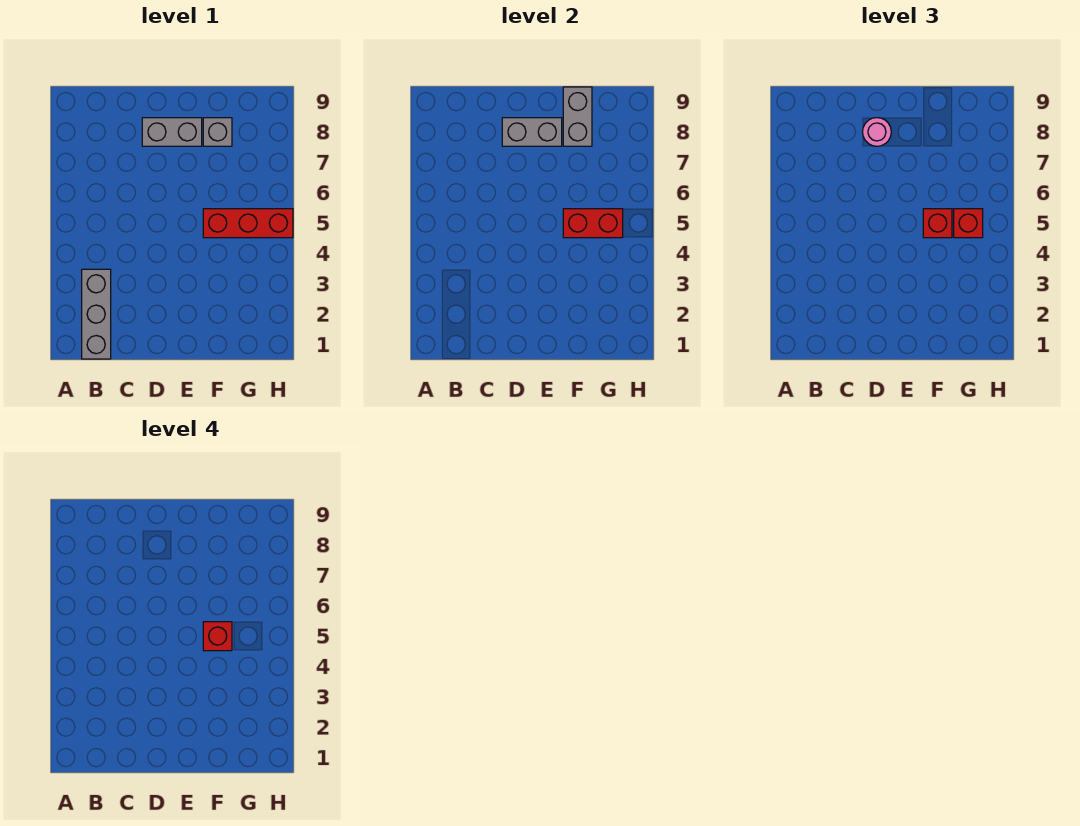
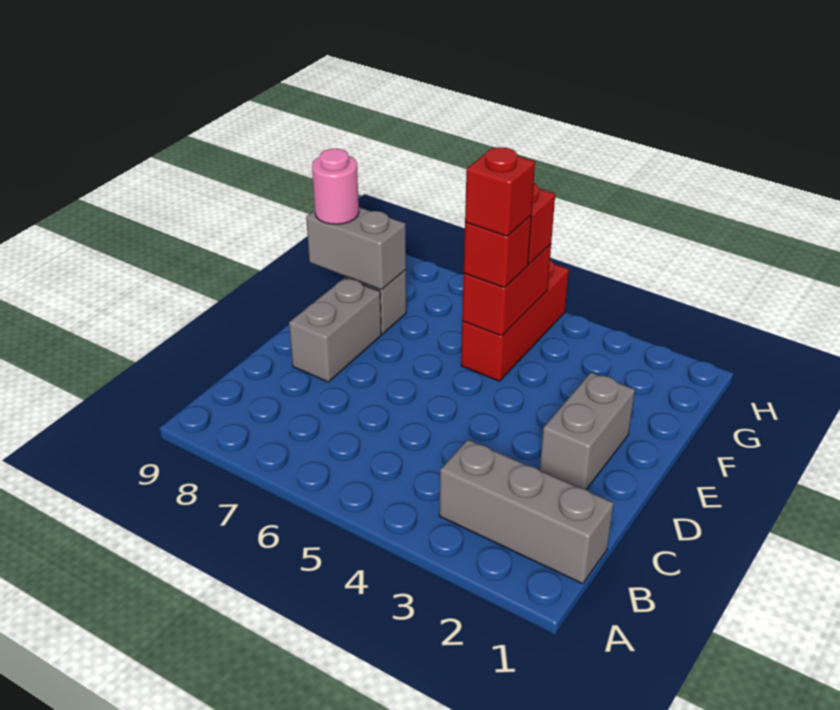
grey brick D8:E8 level 2 -> grey brick D2:E2 level 1
pink round brick D8 level 3 -> pink round brick F9 level 3

